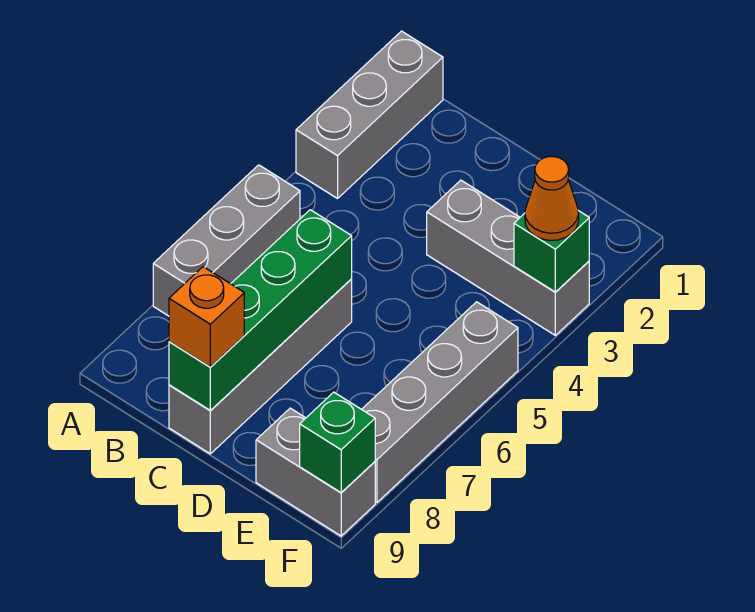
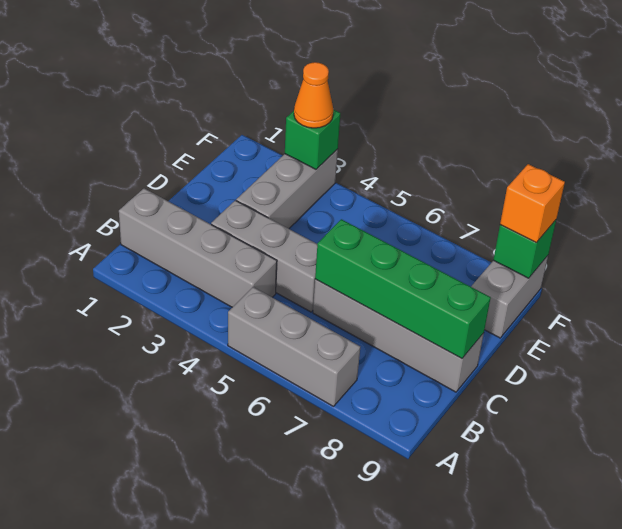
grey brick A1:A3 level 1 -> grey brick C3:C5 level 1
orange brick C9 level 3 -> orange brick F9 level 3
grey brick F5:F8 level 1 -> grey brick B1:B4 level 1

